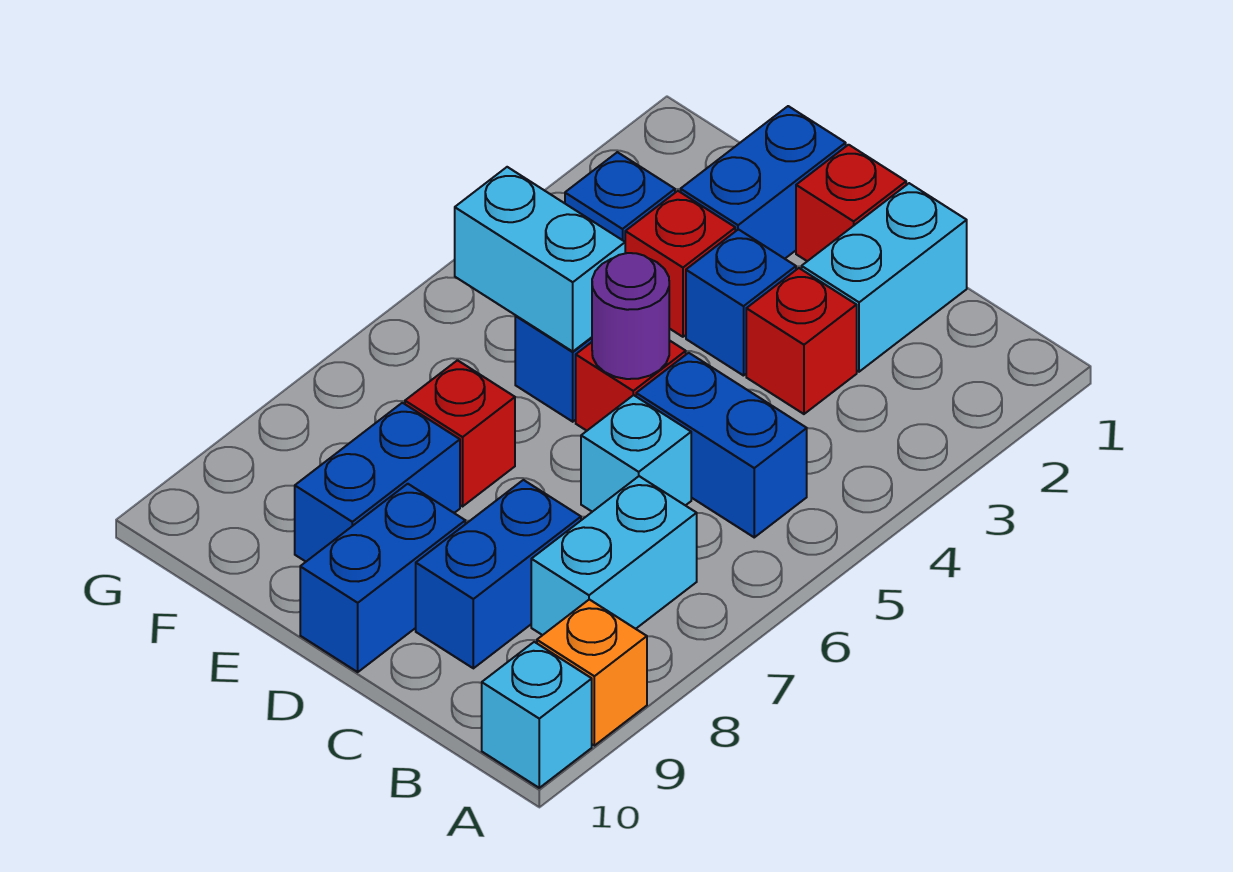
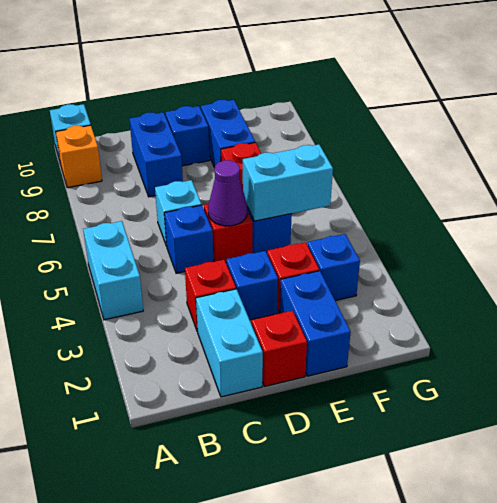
blue brick B5:C5 level 1 -> blue brick C5 level 1
cyan brick B7:B8 level 1 -> cyan brick A4:A5 level 1
purple round brick D5 level 2 -> purple cone D5 level 2
blue brick D9:D10 level 1 -> blue brick D9 level 1

